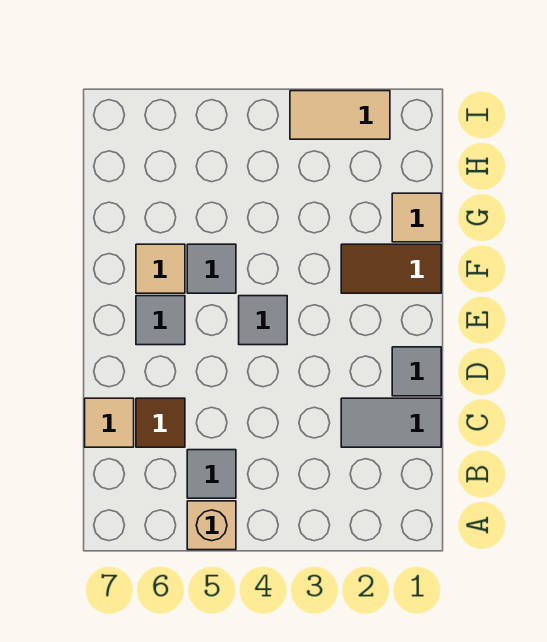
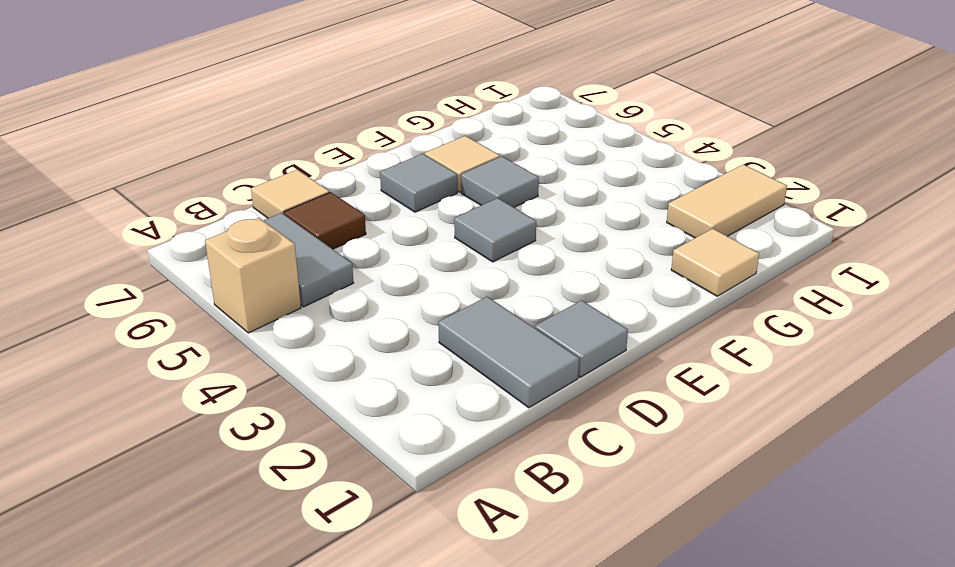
grey tile B5 level 1 -> grey tile B5:B6 level 1
brown tile F1:F2 level 1 -> none
tan tile I2:I3 level 1 -> tan tile H2:I2 level 1

